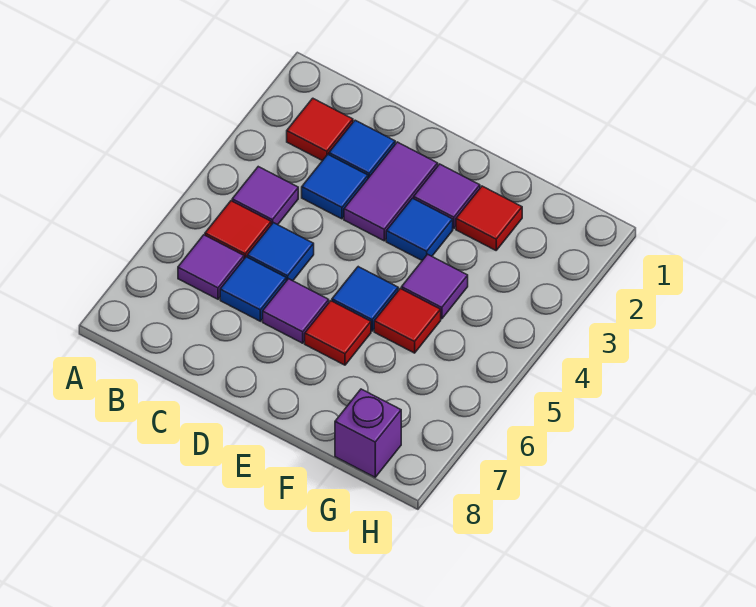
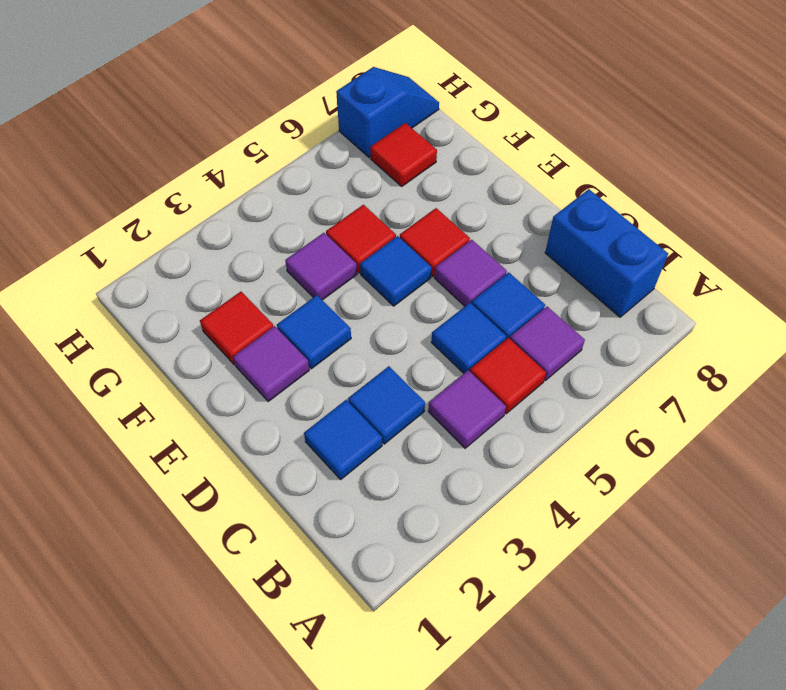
red tile B2 level 1 -> red tile G7 level 1
none -> blue brick B8:C8 level 1
purple tile D2:D3 level 1 -> none
purple brick G8 level 1 -> none
none -> blue slope H7:H8 level 1 top 7

